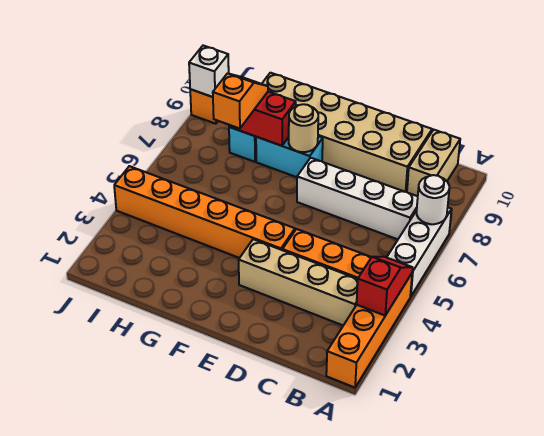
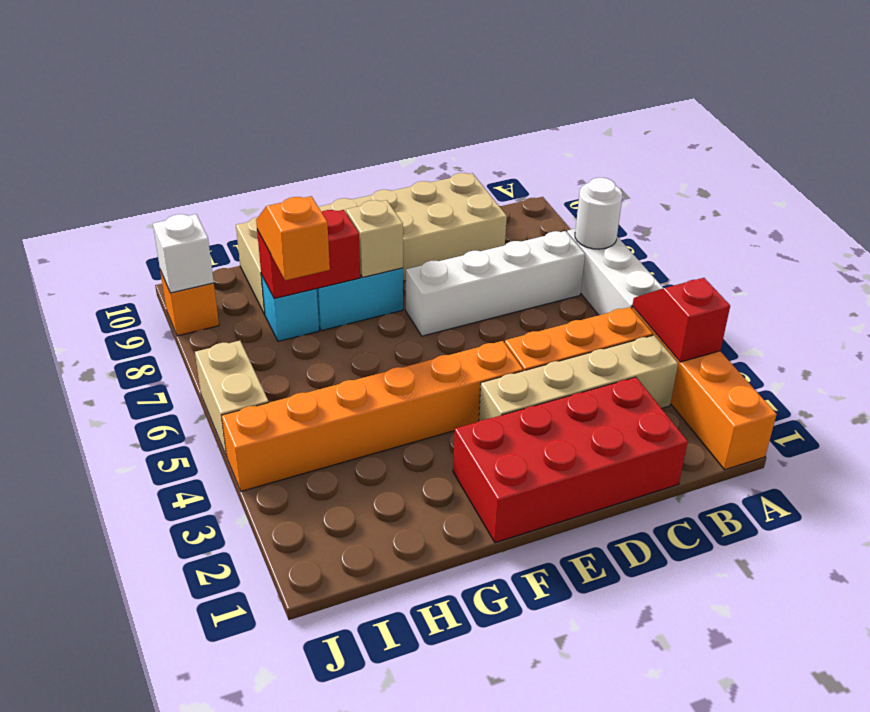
tan brick B9:B10 level 1 -> tan brick J5:J6 level 1
none -> red brick C1:F2 level 1
tan round brick F8 level 2 -> tan brick F8 level 2

